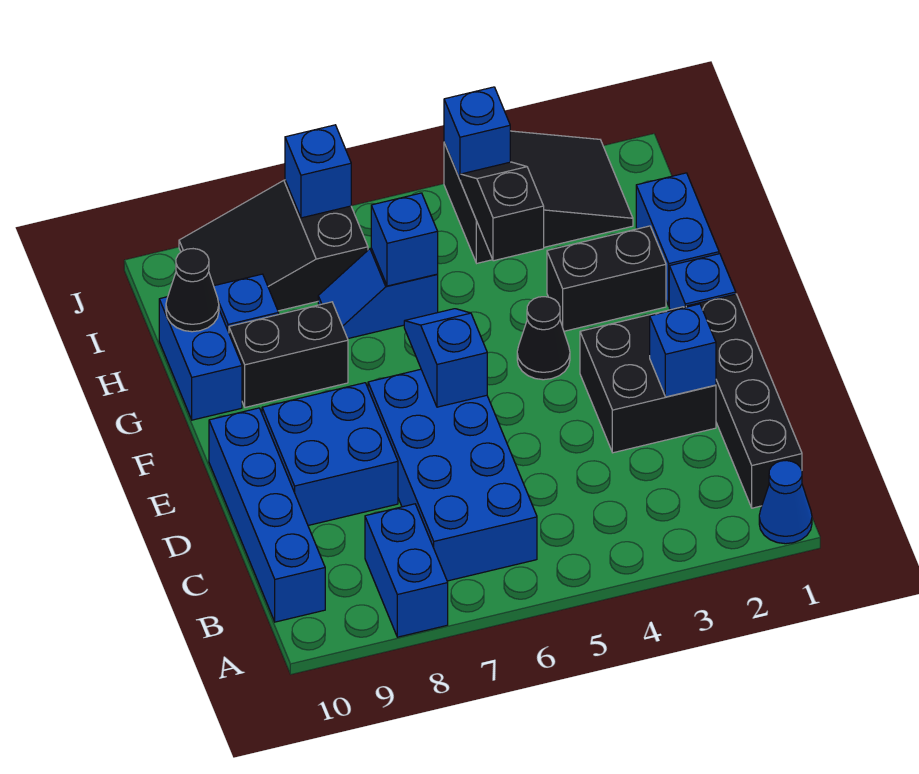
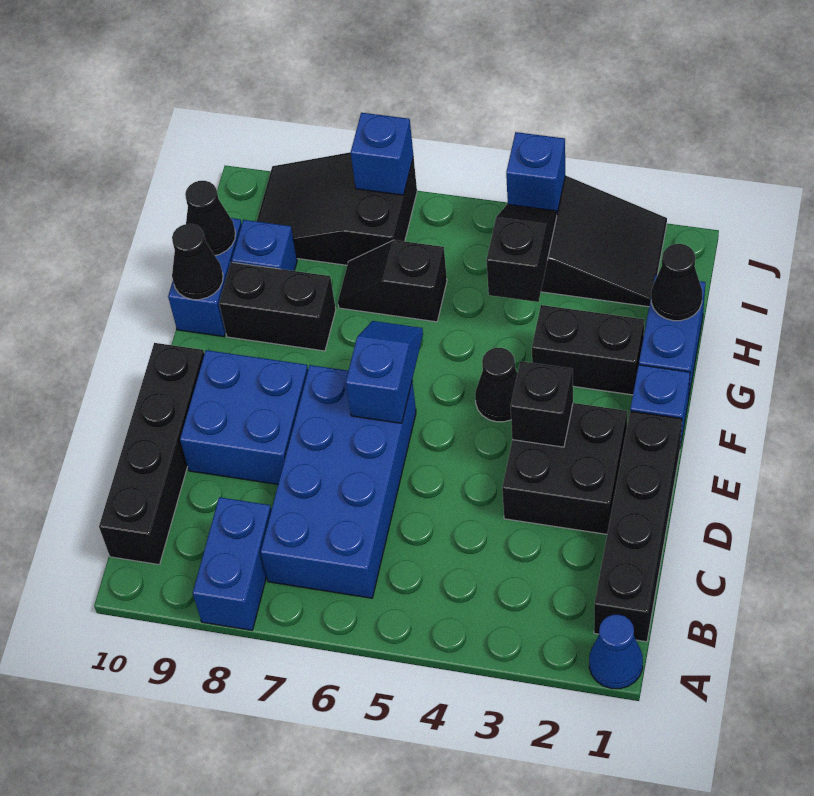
blue brick B10:E10 level 1 -> black brick B10:E10 level 1
blue brick D2 level 2 -> none
none -> black brick E3 level 2
none -> black cone G10 level 2
none -> black cone H1 level 2
blue slope H6:H7 level 1 top 6 -> black slope H6:H7 level 1 top 6
blue brick H6 level 2 -> none

